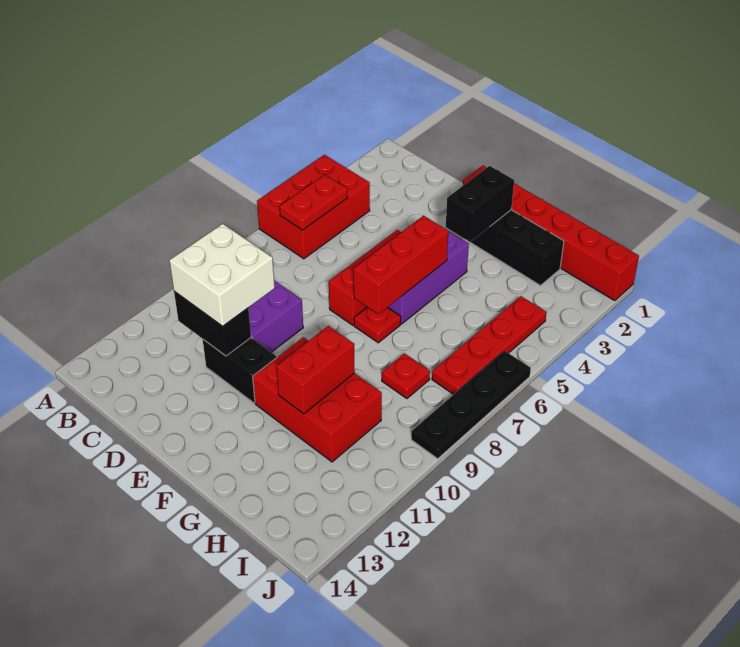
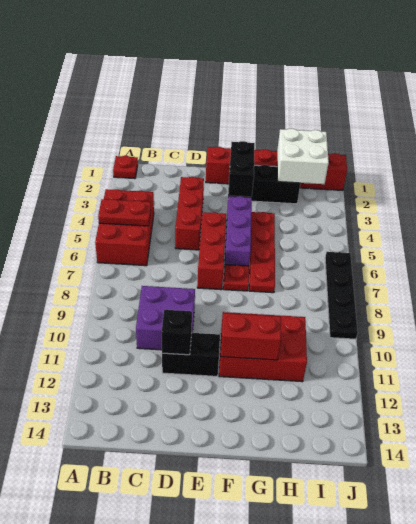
red plate B5:B6 level 2 -> red plate A5:B5 level 2
white brick C10:D11 level 3 -> white brick H1:I2 level 2
black brick C11:D11 level 2 -> black brick D11 level 2
red brick F5:F7 level 2 -> red brick D3:D5 level 1
red brick G10:G11 level 2 -> red brick F11:G11 level 2
red plate H8 level 1 -> red plate A1 level 1
red plate I4:I7 level 1 -> red plate G4:G7 level 1

